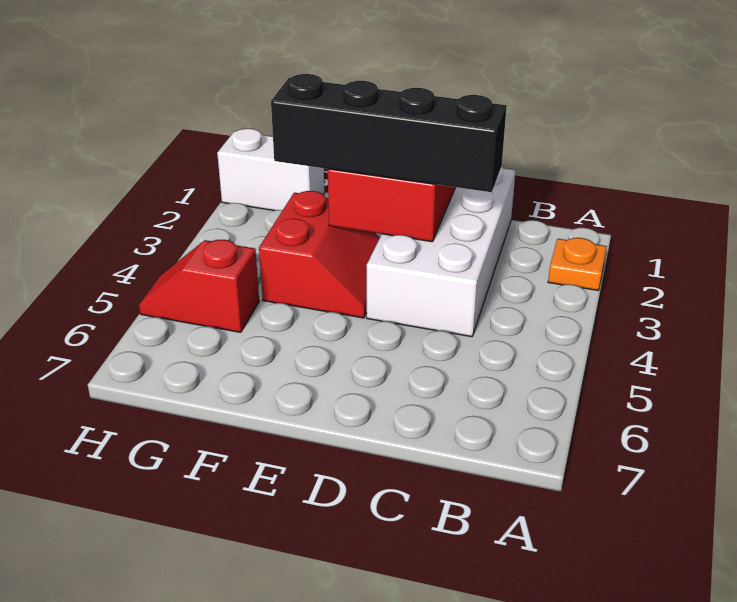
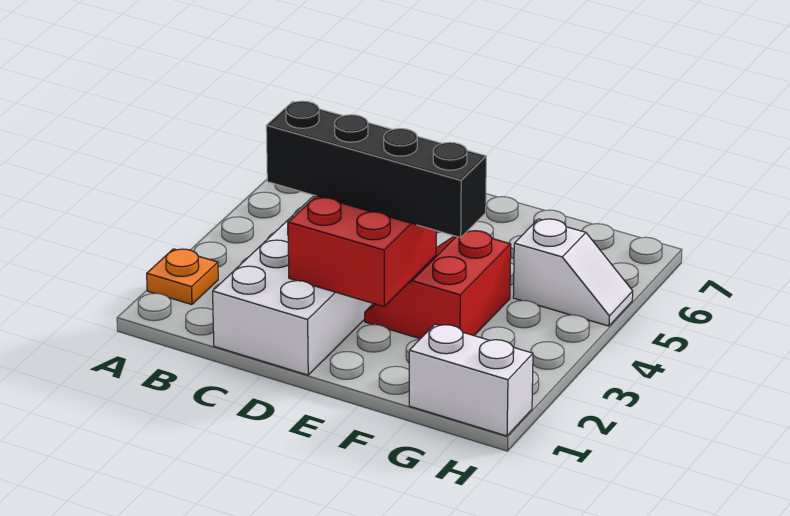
red slope G5:H5 level 1 top G -> white slope G5:H5 level 1 top G

